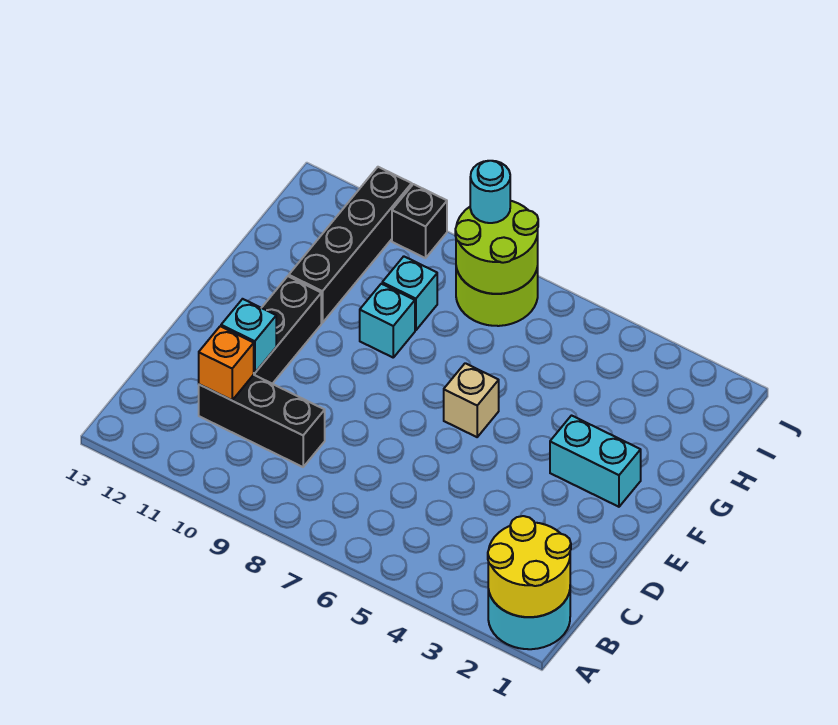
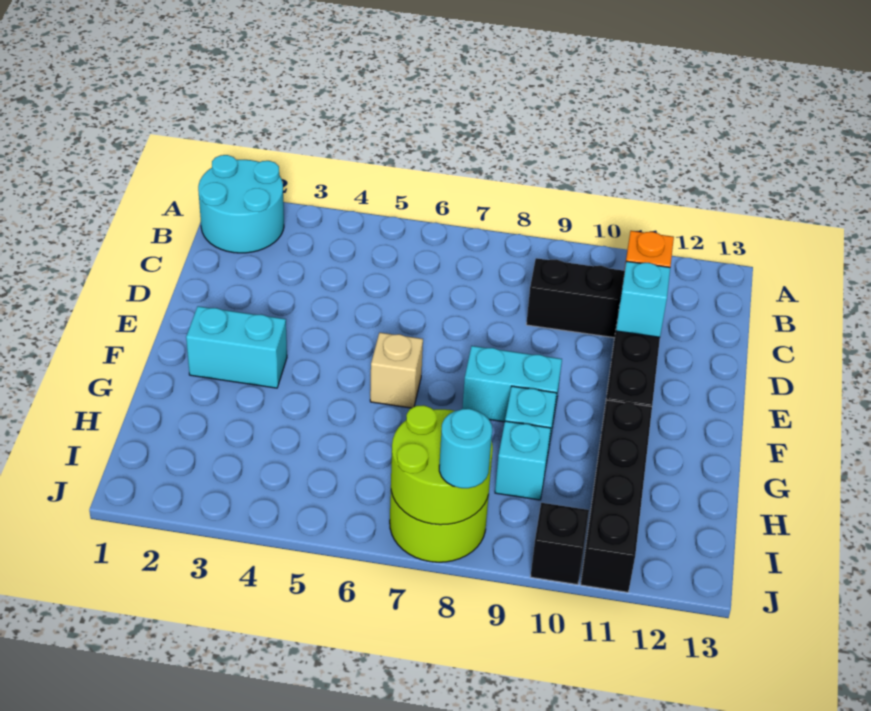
yellow round brick A1:B2 level 2 -> none
none -> cyan brick F8:F9 level 1

